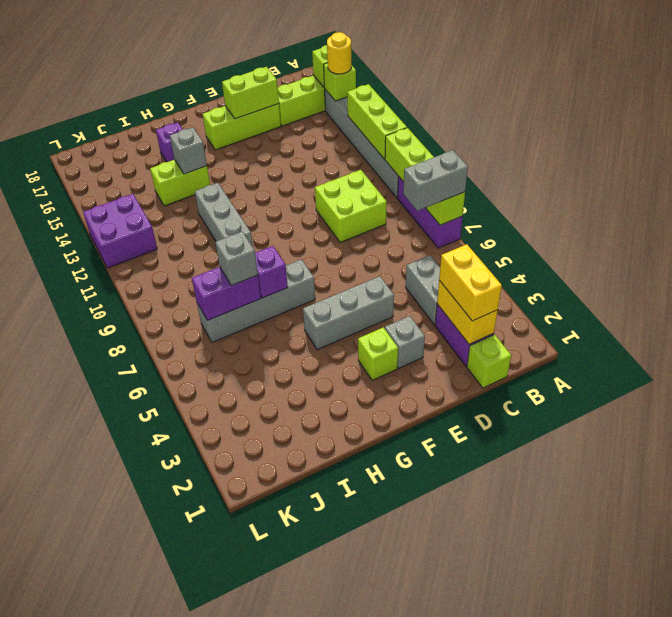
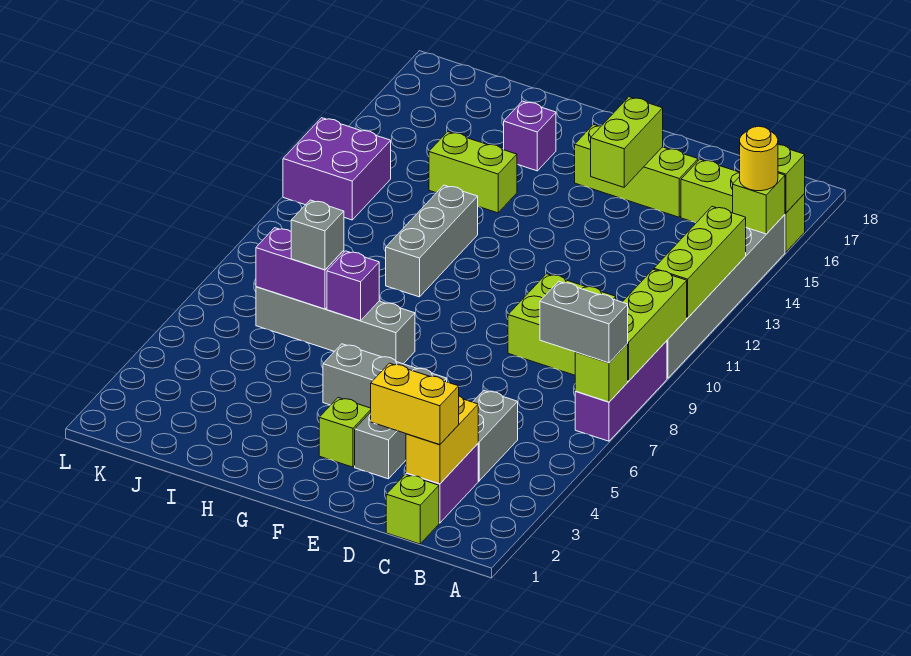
yellow brick C2:C3 level 3 -> yellow brick C2:D2 level 3
lime brick D16:E16 level 2 -> lime brick E15:E16 level 2
grey brick H14 level 2 -> none

